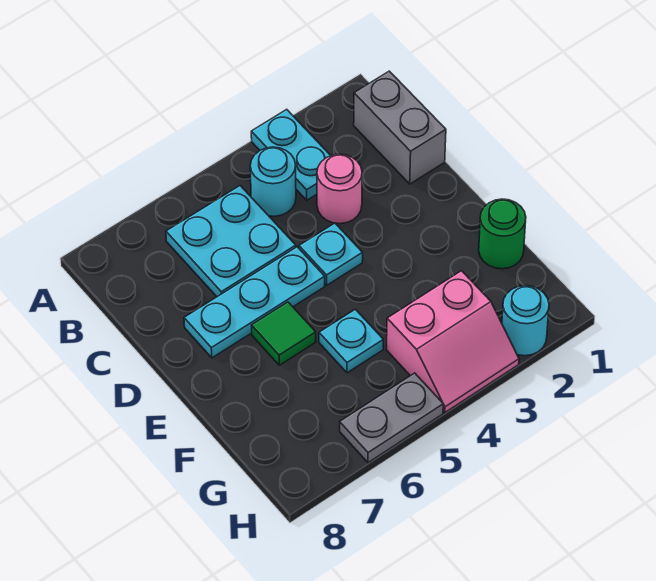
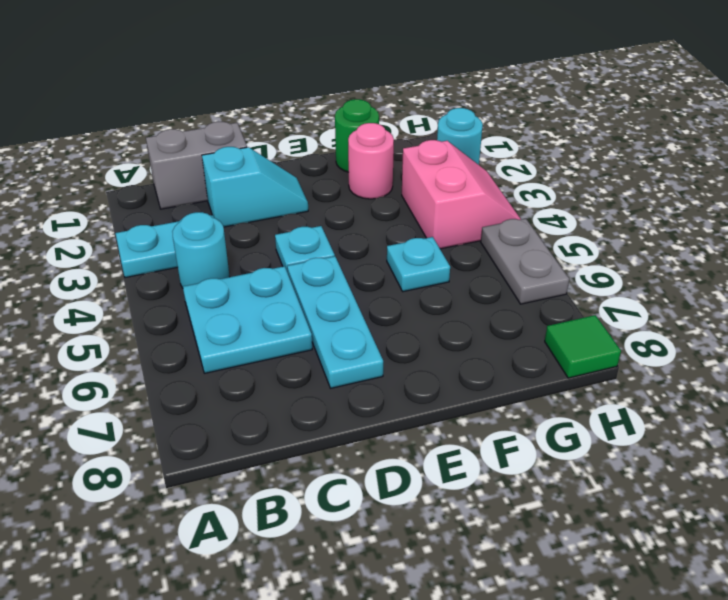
none -> cyan slope C2:D2 level 1 top C
pink round brick C3 level 1 -> pink round brick F2 level 1
green tile E6 level 1 -> green tile H8 level 1

